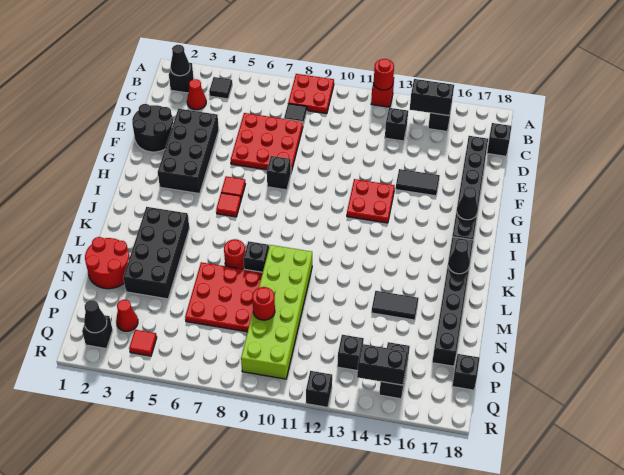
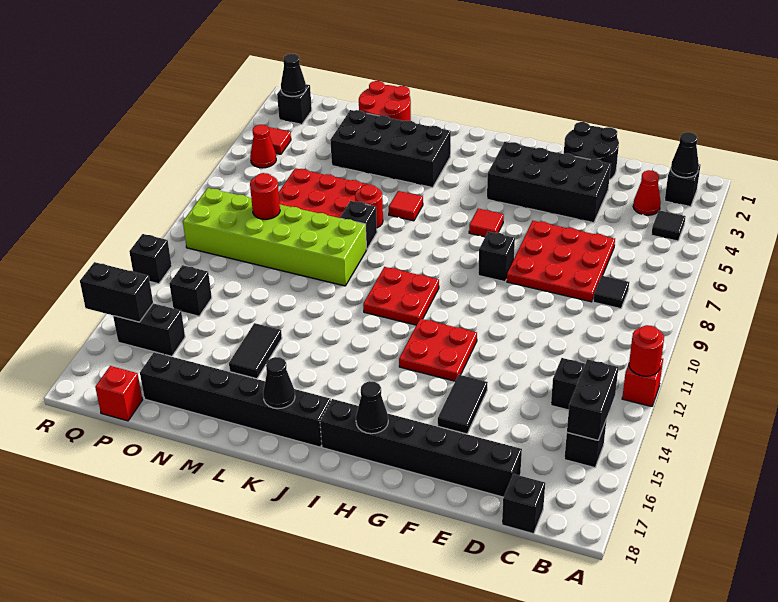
red plate A8:B9 level 1 -> red plate I10:J11 level 1
red tile I6 level 1 -> red tile K6 level 1
red cone P3 level 1 -> red cone Q5 level 1
black brick P18 level 1 -> red brick P18 level 1
black brick Q14:Q15 level 2 -> black brick Q15:R15 level 2

